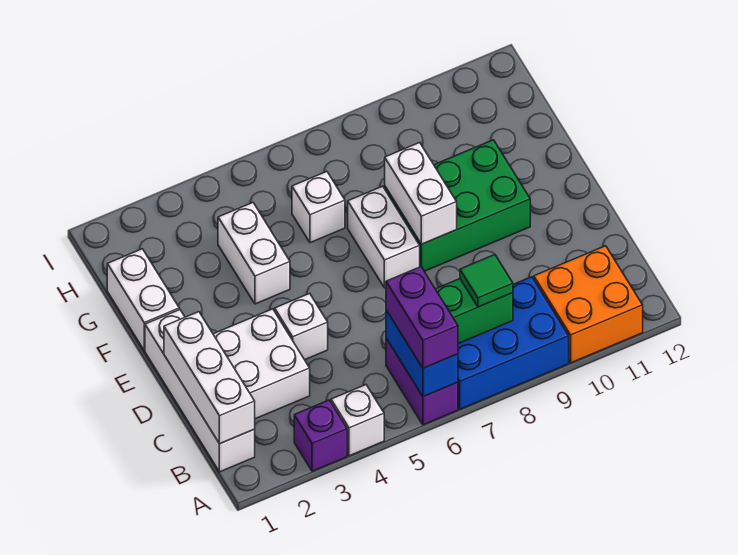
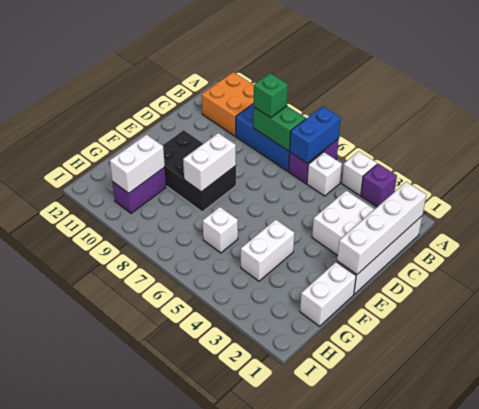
purple brick A6:B6 level 3 -> purple brick G10:H10 level 1
white brick B1:D1 level 2 -> white brick B1:E1 level 2
green tile B8 level 3 -> green brick B8 level 3
white brick D4 level 1 -> white brick B5 level 1
white brick E7:F7 level 1 -> white brick G10:H10 level 2
green brick E8:F10 level 1 -> black brick E8:F10 level 1

